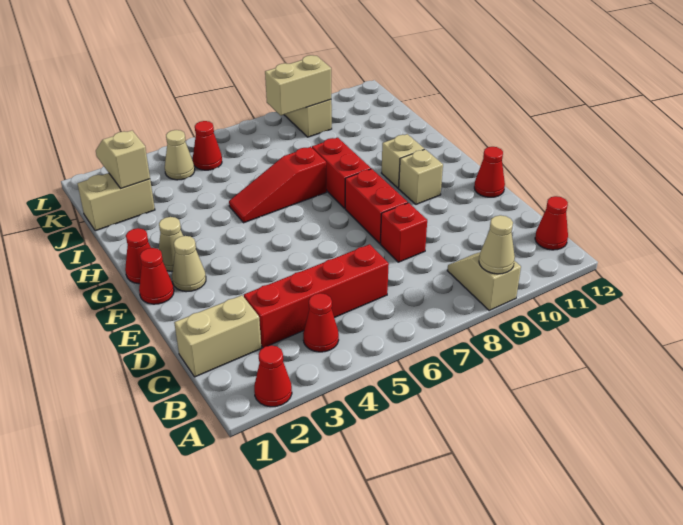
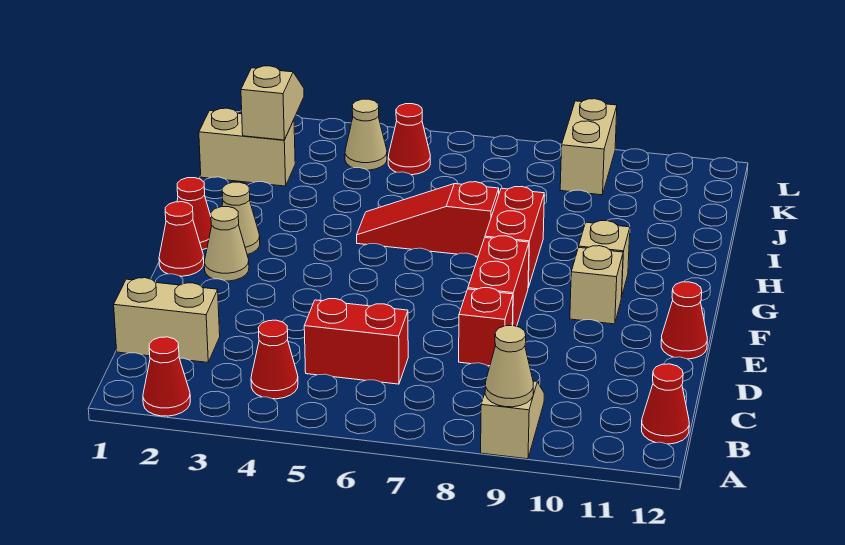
red brick C3:C6 level 1 -> red brick C5:C6 level 1
tan brick K8:K9 level 2 -> none

